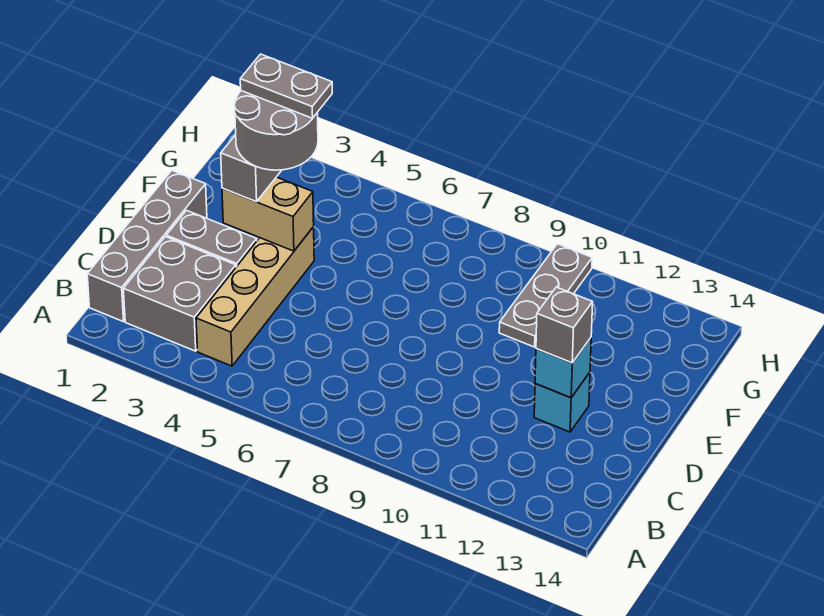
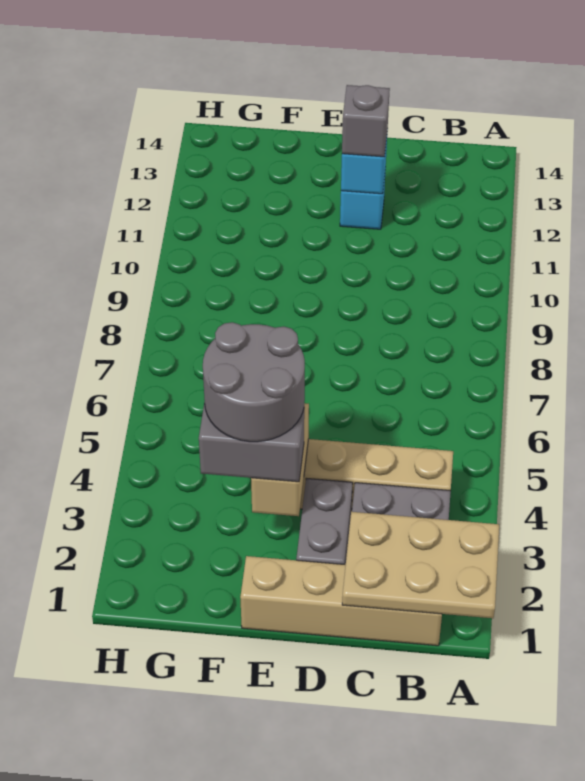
none -> tan plate A1:C2 level 2
grey brick B1:E1 level 1 -> tan brick B1:E1 level 1
grey plate F3:F4 level 5 -> none
grey plate F10:H10 level 1 -> none

